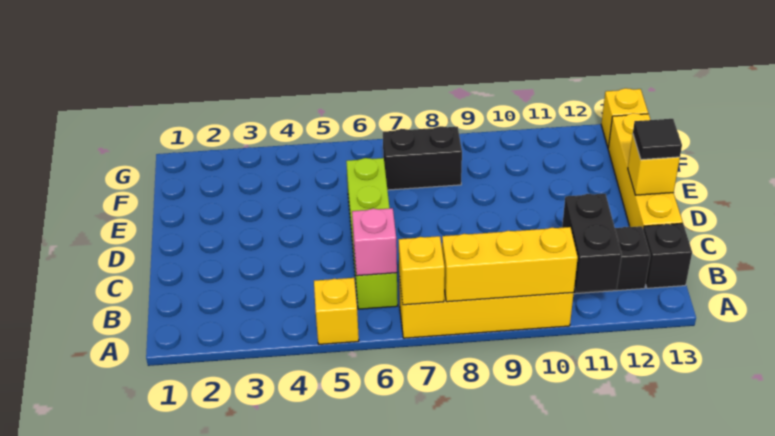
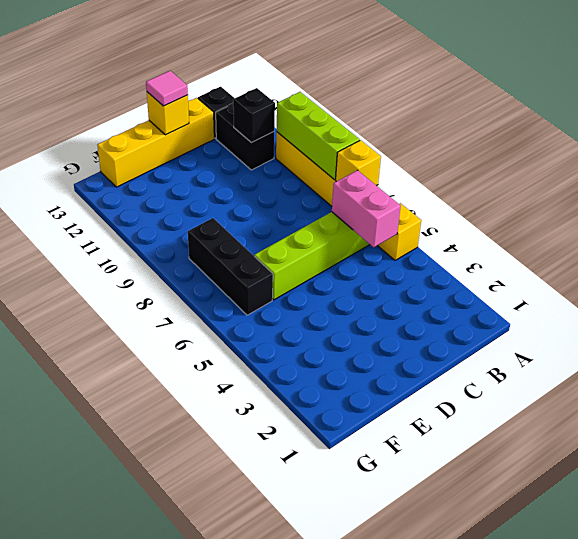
yellow brick A8:A10 level 2 -> lime brick A8:A10 level 2
black brick A11:B11 level 2 -> black brick B11 level 2
pink brick B6 level 2 -> pink brick B5:B6 level 2
black tile D13 level 3 -> pink tile D13 level 3
black brick F7:F8 level 1 -> black brick F6:F8 level 1
yellow brick G13 level 1 -> none

